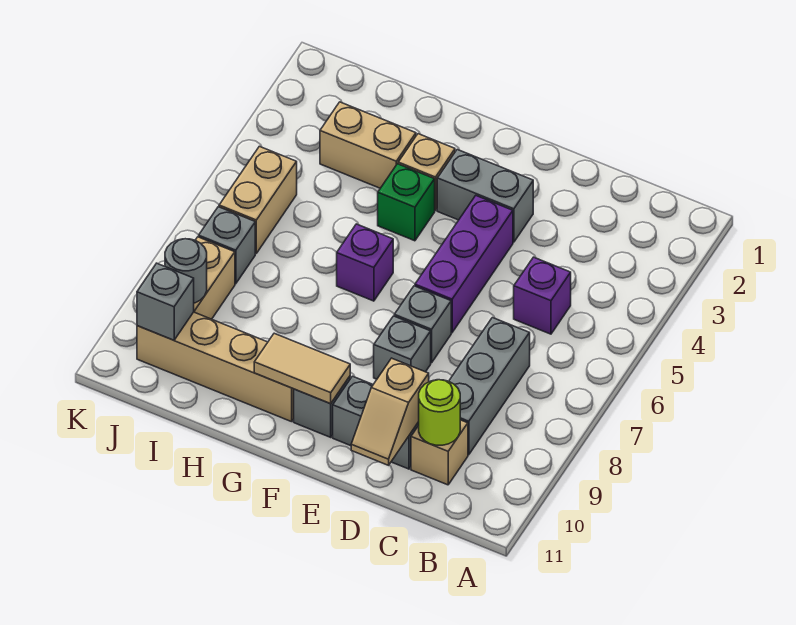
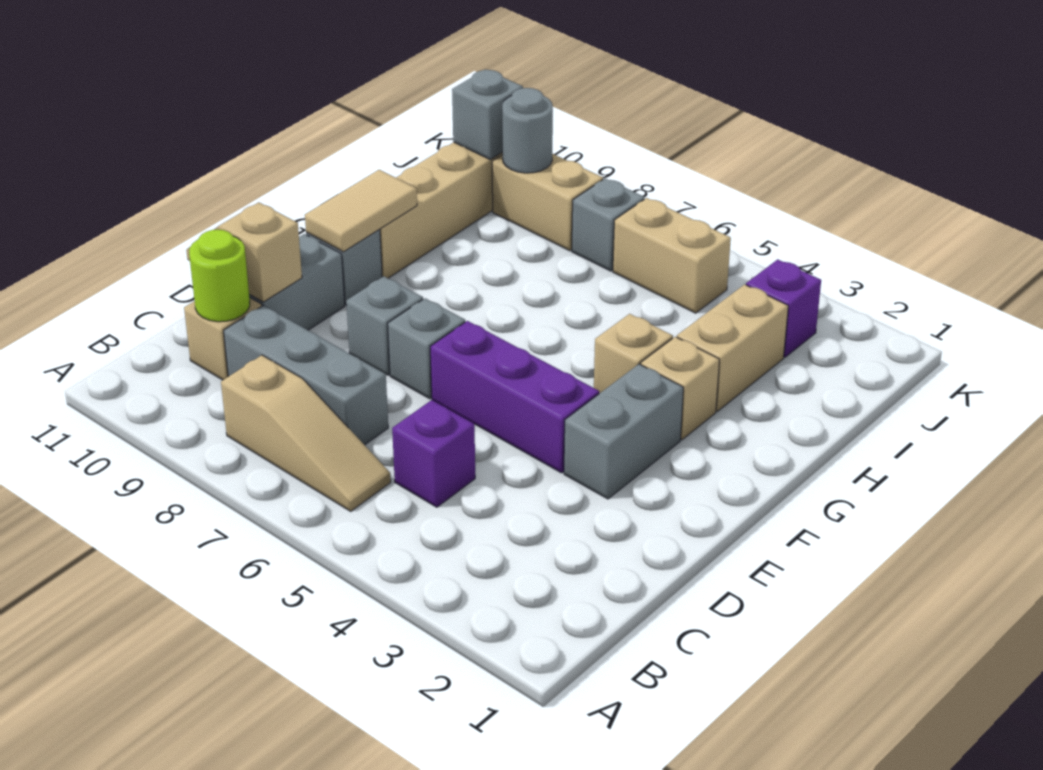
none -> tan slope B6:B8 level 1 top 8
green brick G4 level 1 -> tan brick G4 level 1
purple brick G6 level 1 -> purple brick J3 level 1

